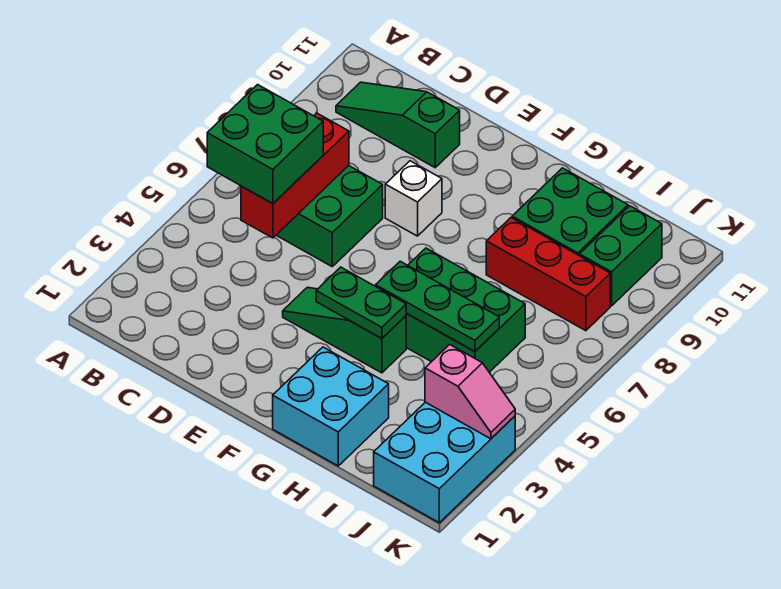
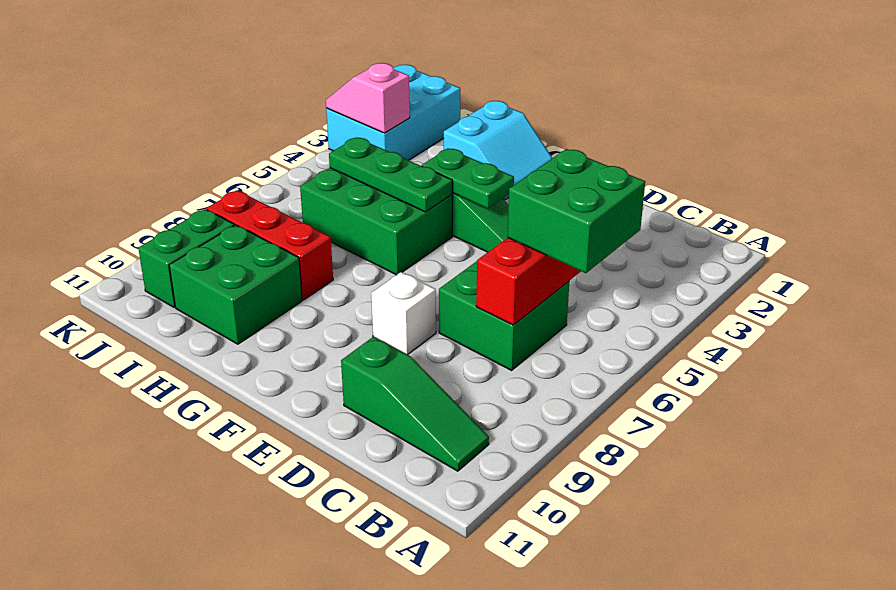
cyan brick G1:H2 level 1 -> cyan slope G1:H2 level 1 top H

